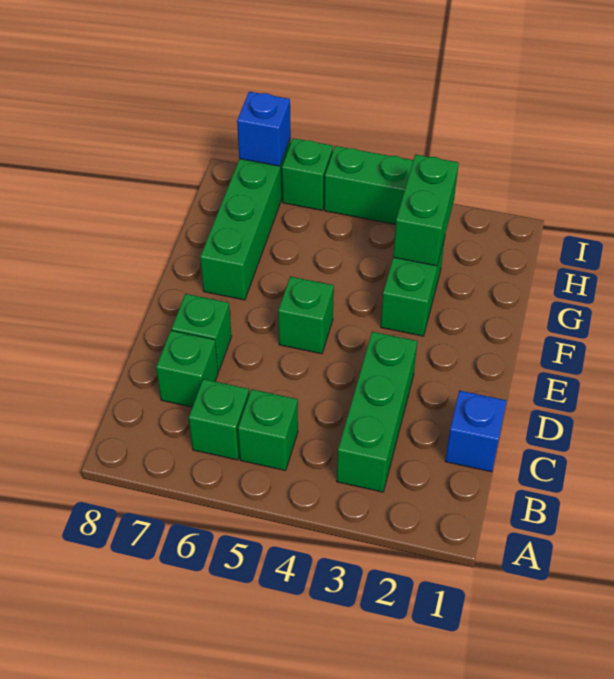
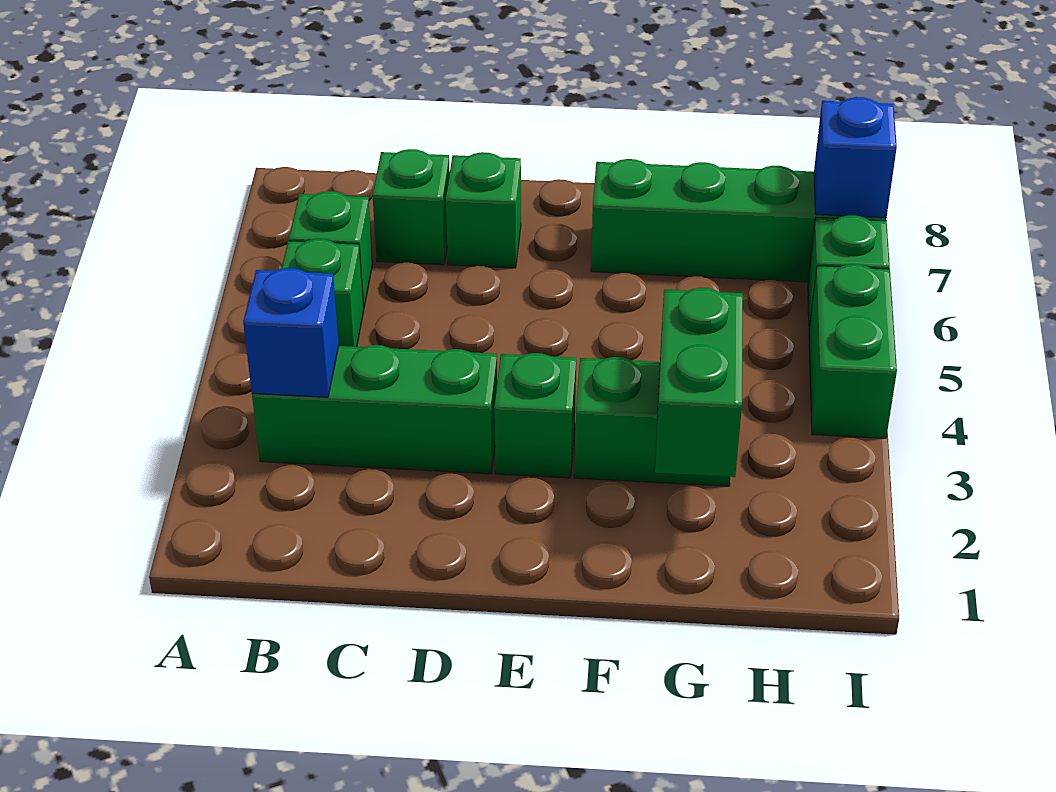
blue brick C1 level 1 -> blue brick B3 level 2
green brick E5 level 1 -> green brick E3 level 1
green brick G3:H3 level 2 -> green brick G2:G3 level 2

